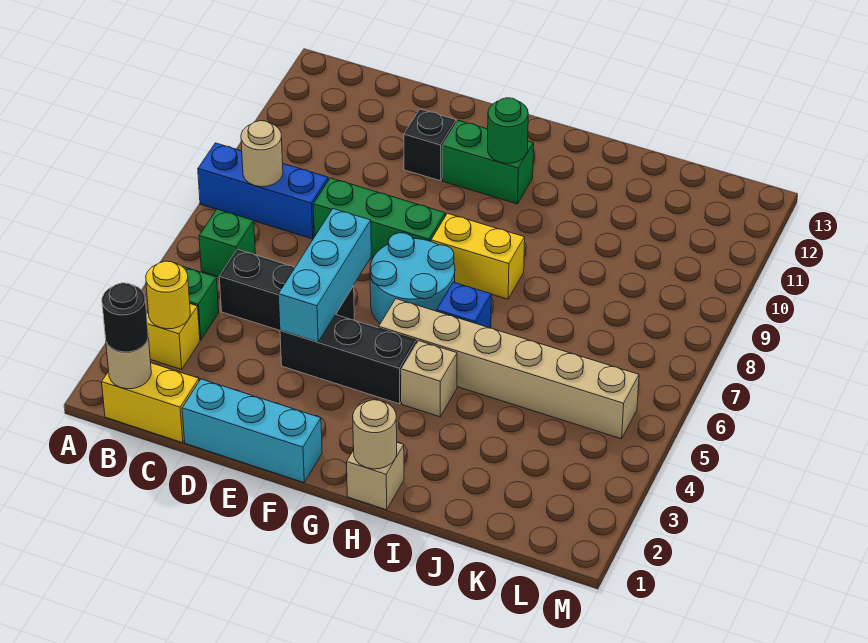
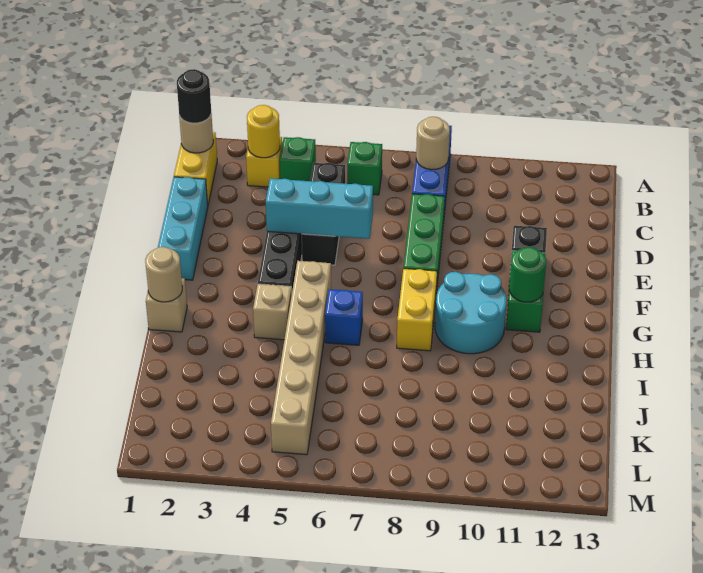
cyan round brick F6:G7 level 1 -> cyan round brick G9:H10 level 1

